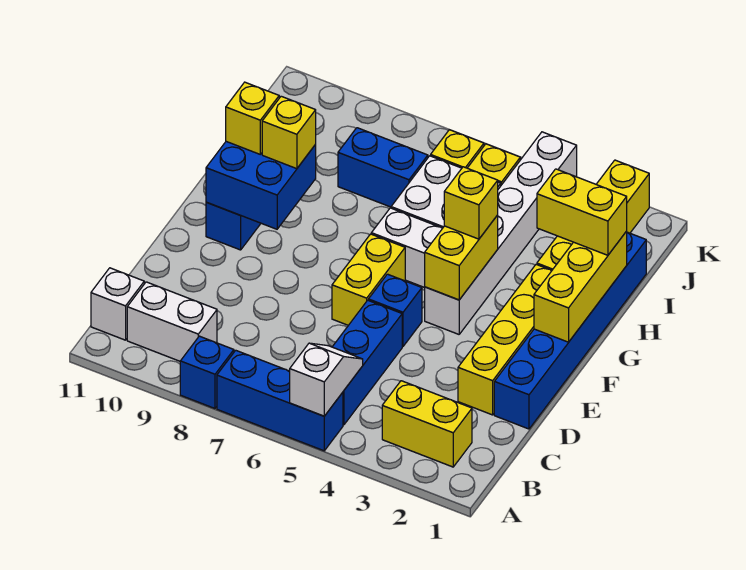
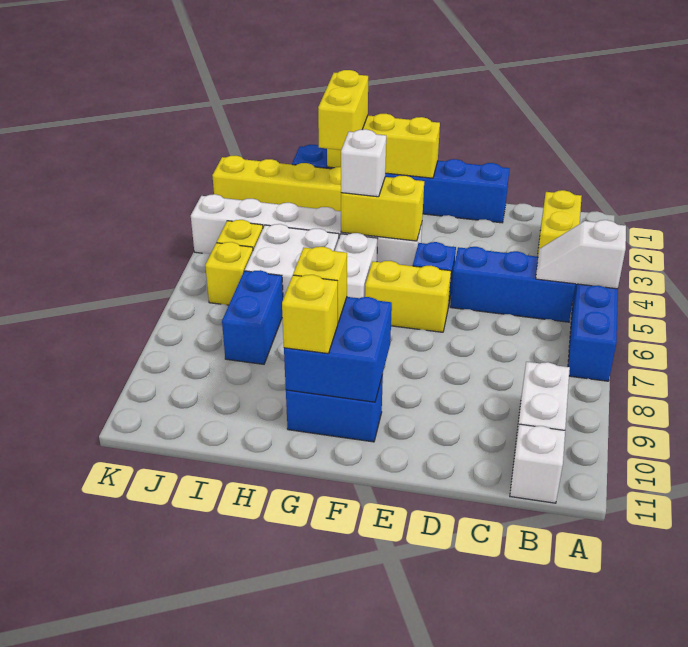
blue brick A8 level 1 -> none
yellow brick D2:G2 level 1 -> none
yellow brick G4 level 3 -> white brick G4 level 3

